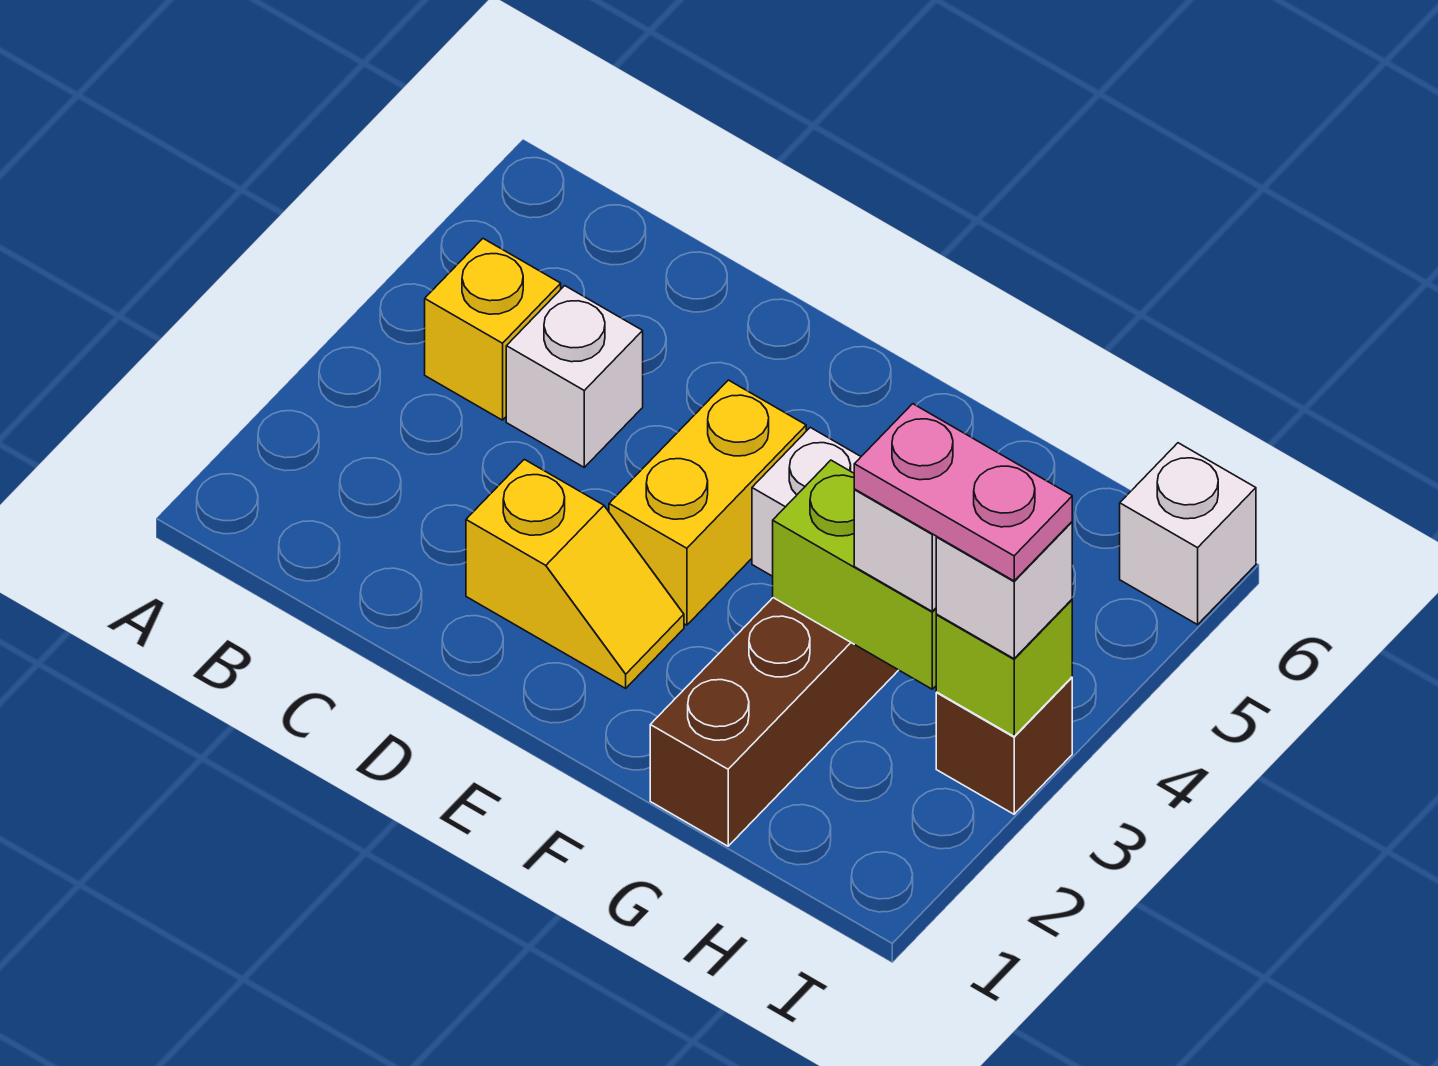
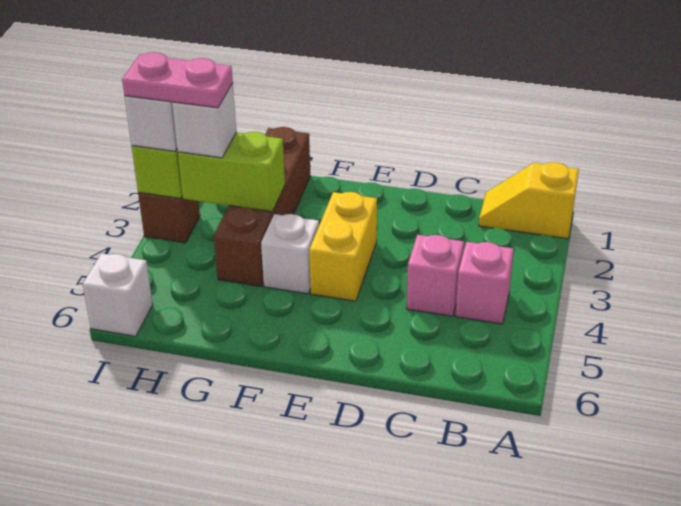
yellow brick B4 level 1 -> pink brick B4 level 1
white brick C4 level 1 -> pink brick C4 level 1
yellow slope D2:E2 level 1 top D -> yellow slope A1:B1 level 1 top A

